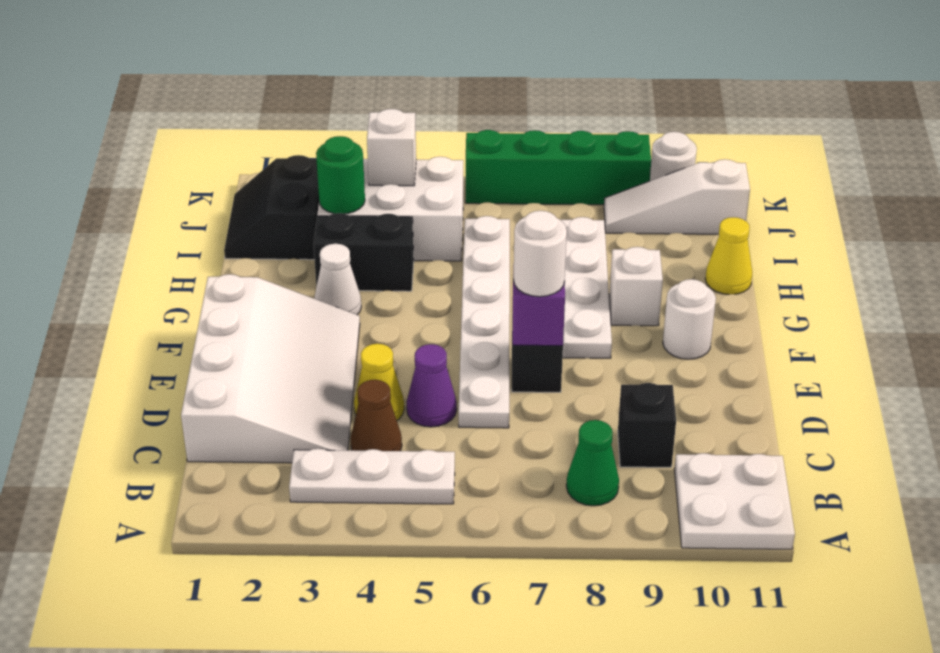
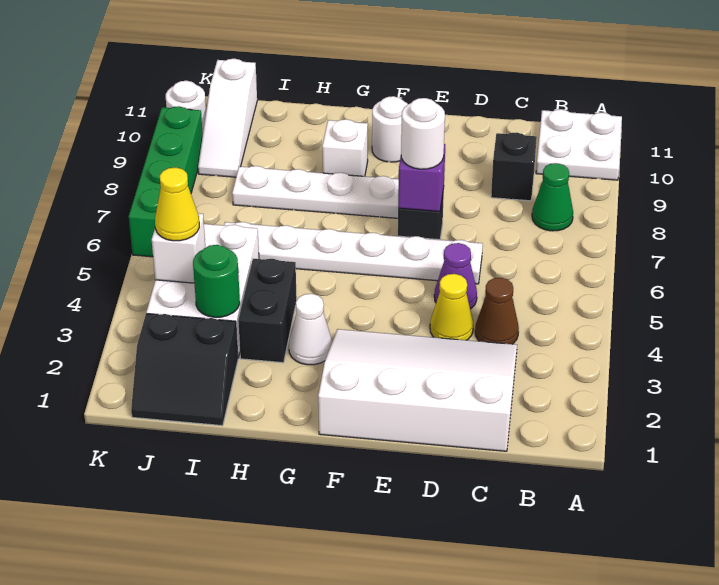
white plate B3:B5 level 1 -> none
yellow cone H11 level 1 -> yellow cone J4 level 3

